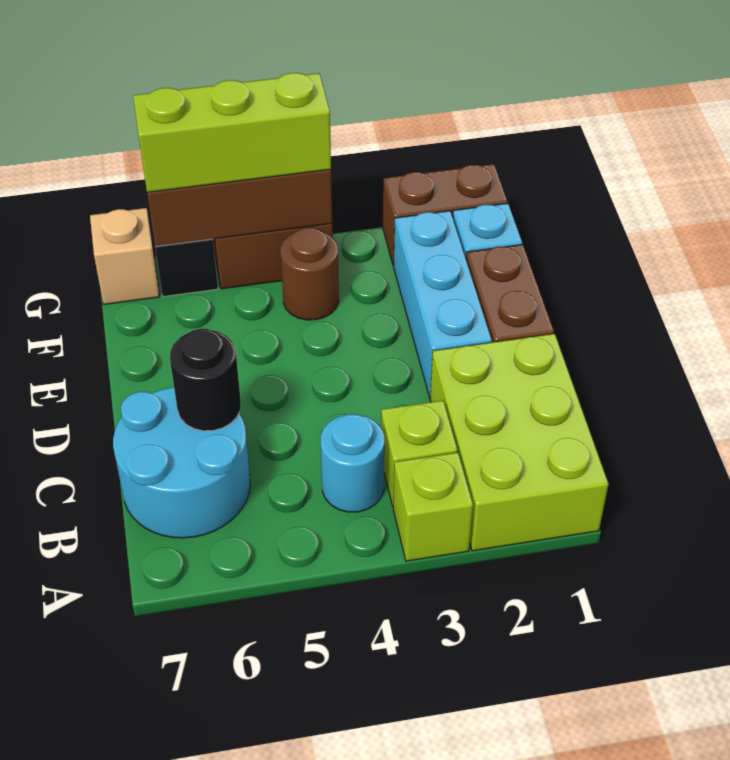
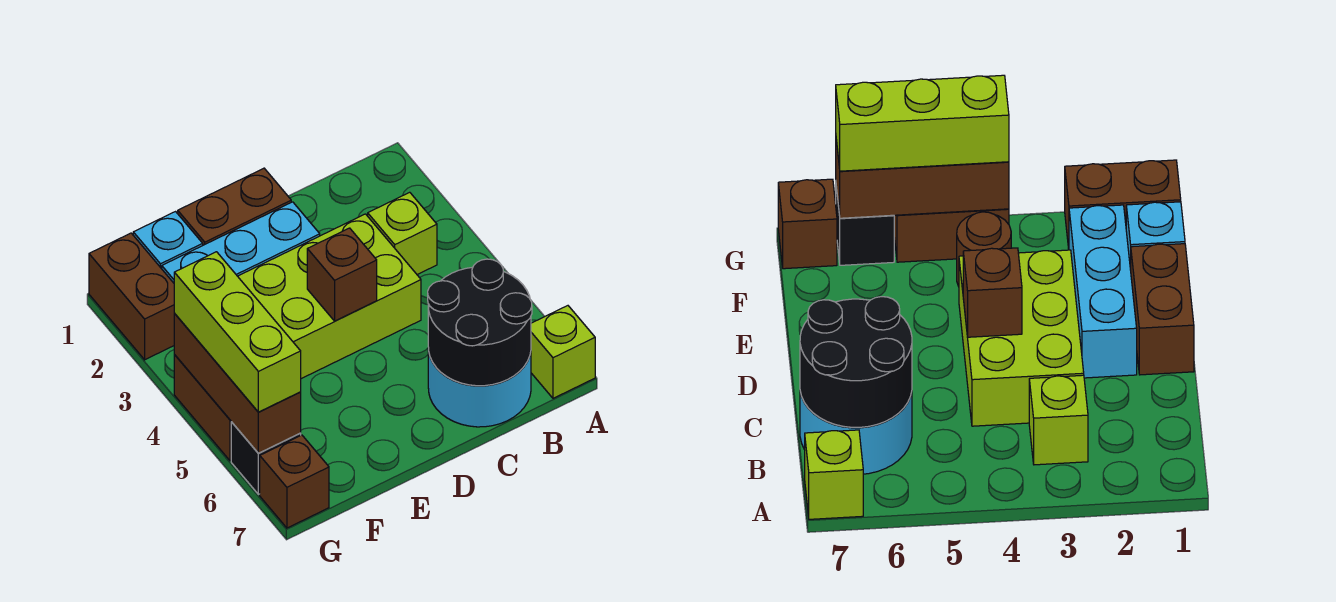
lime brick A1:C2 level 1 -> lime brick C3:E4 level 1
lime brick A3 level 1 -> lime brick A7 level 1
cyan round brick B4 level 1 -> none
black round brick C6 level 2 -> black round brick B6:C7 level 2
none -> brown brick D4 level 2
tan brick G7 level 1 -> brown brick G7 level 1

